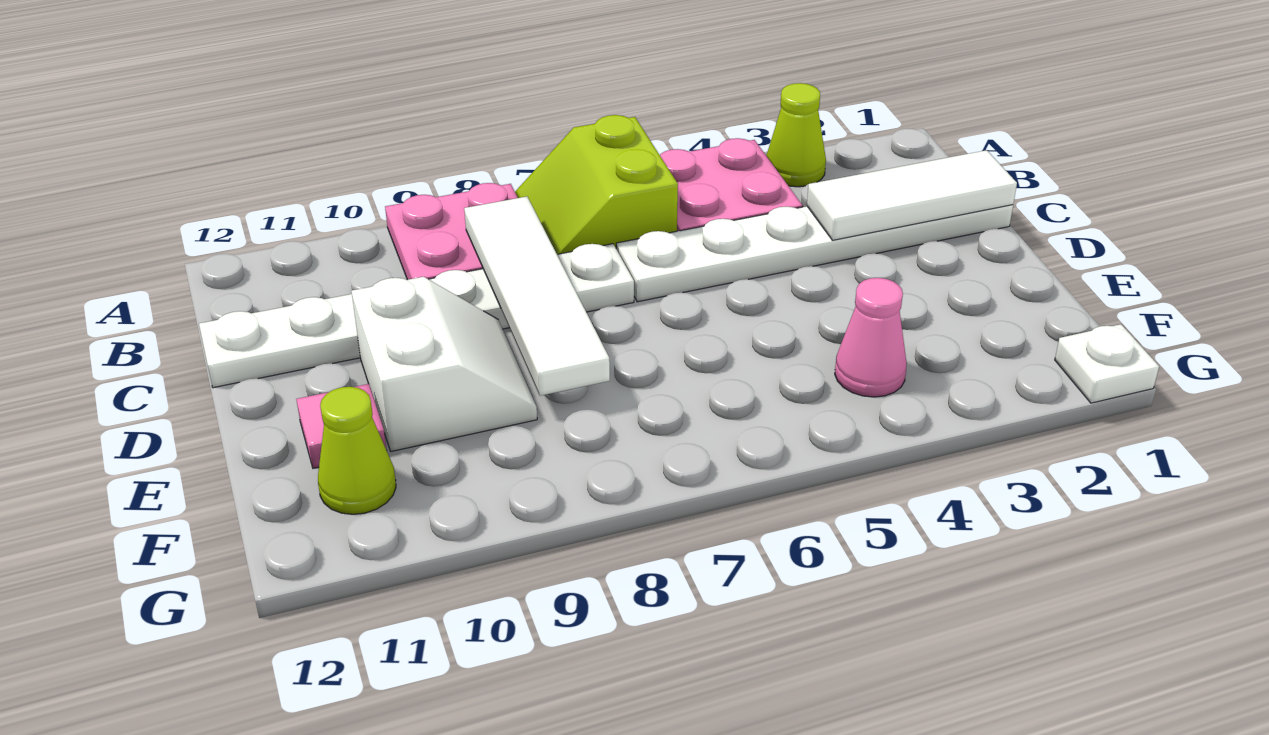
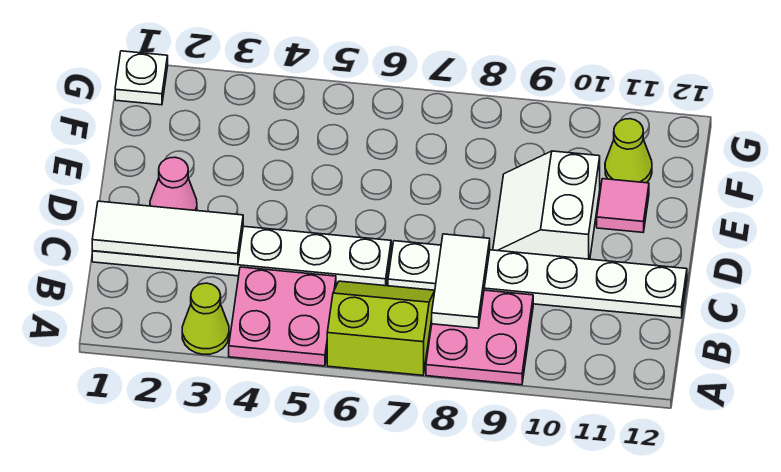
lime slope A6:B7 level 1 top 6 -> lime slope A6:B7 level 1 top A
white tile B8:E8 level 2 -> white tile B8:C8 level 2
pink cone F4 level 1 -> pink cone D2 level 1

